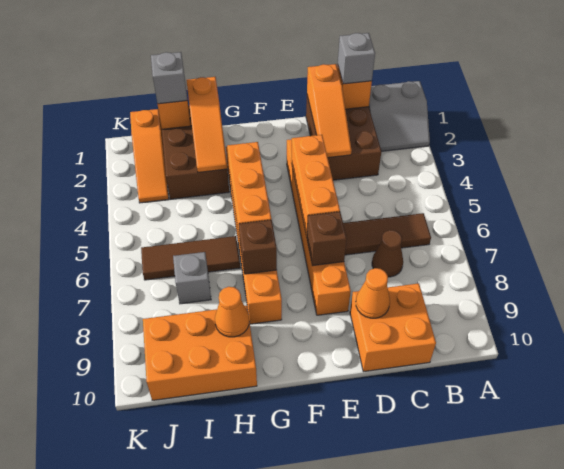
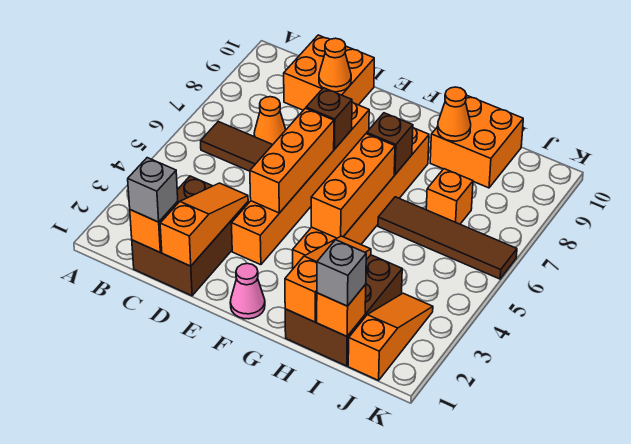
grey slope A1:B2 level 1 top 1 -> none
brown cone C7 level 1 -> orange cone C7 level 1
none -> pink cone F1 level 1
brown tile H6:J6 level 1 -> brown tile H6:K6 level 1
orange brick H9:J10 level 1 -> orange brick H9:I10 level 1
grey brick I7 level 1 -> orange brick I7 level 1

